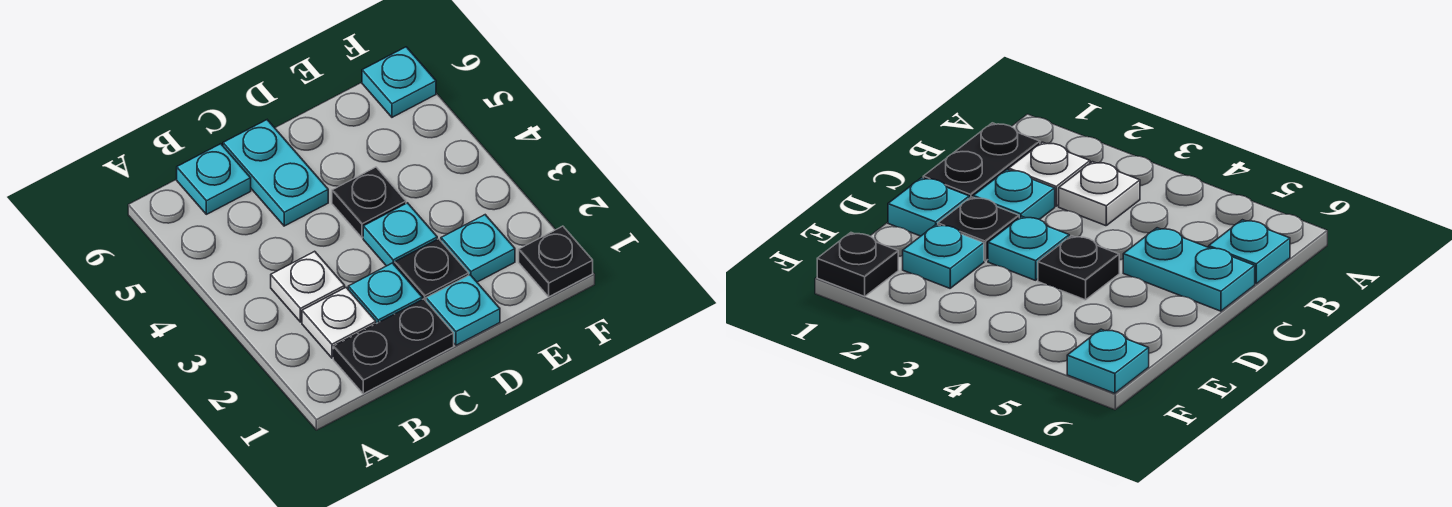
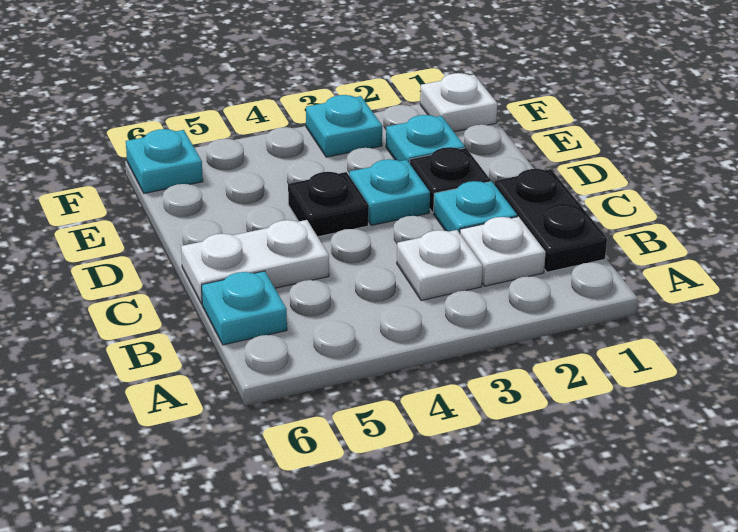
cyan plate C5:C6 level 1 -> white plate C5:C6 level 1
cyan plate D1 level 1 -> cyan plate F3 level 1
black plate F1 level 1 -> white plate F1 level 1

